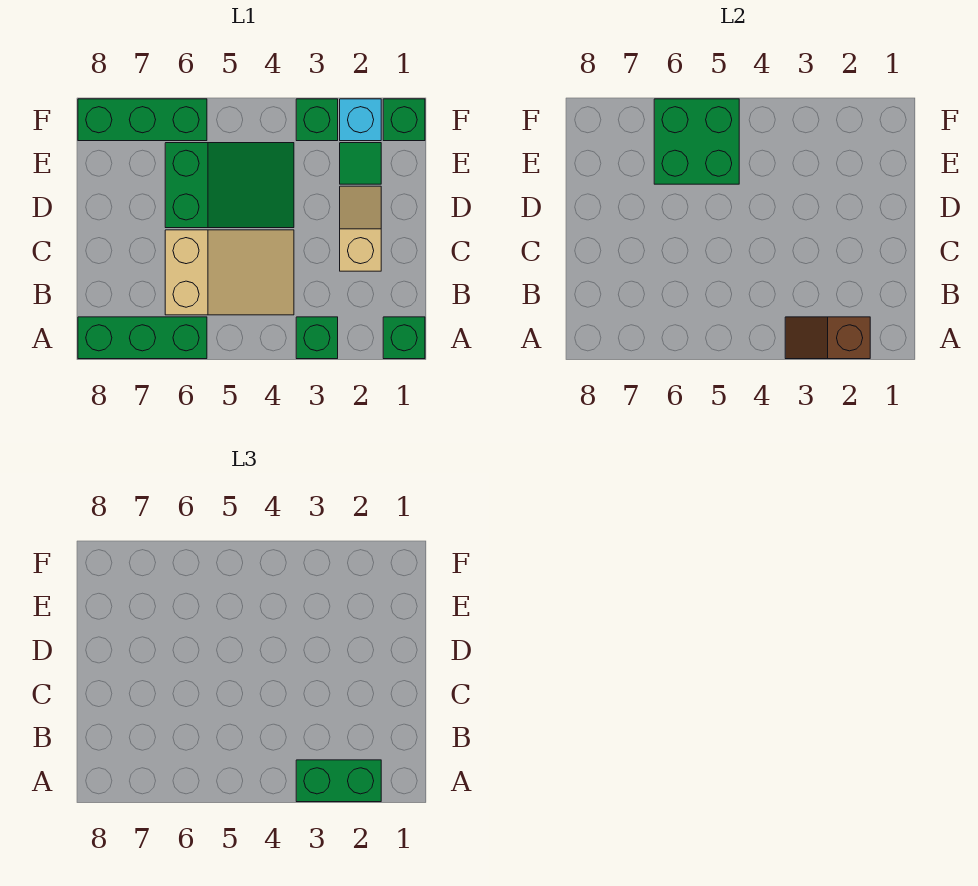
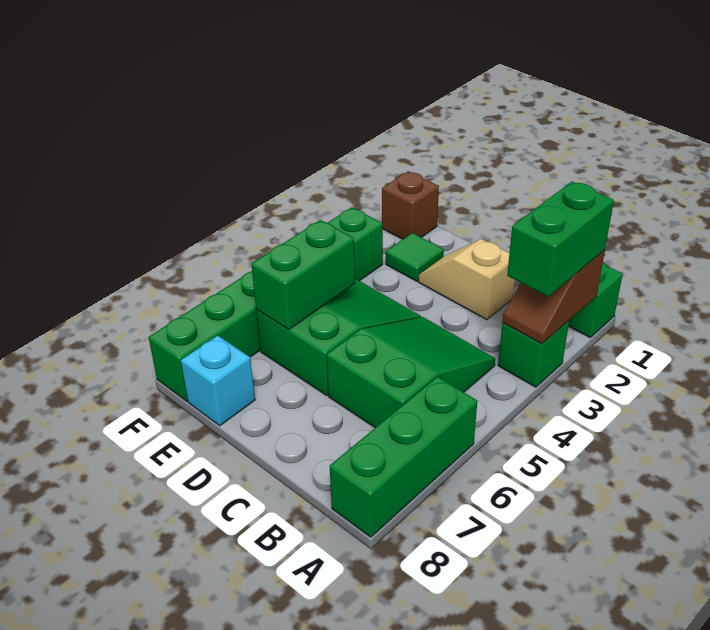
tan slope B4:C6 level 1 top 6 -> green slope B4:C6 level 1 top 6
green brick E5:F6 level 2 -> green brick E5:E6 level 2
green brick F1 level 1 -> brown brick F1 level 1
cyan brick F2 level 1 -> cyan brick E8 level 1

